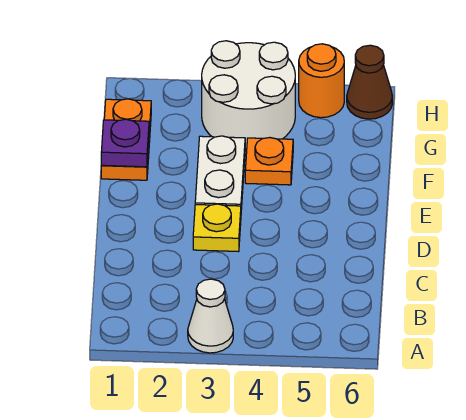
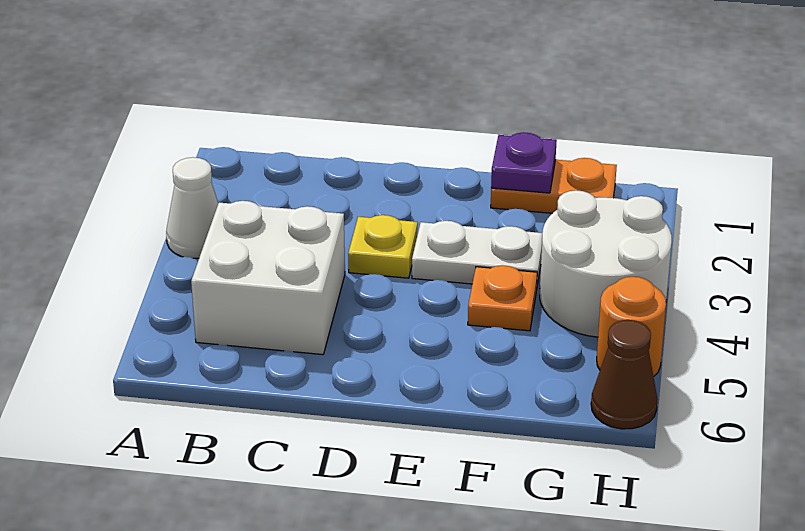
none -> white brick B4:C5 level 1

